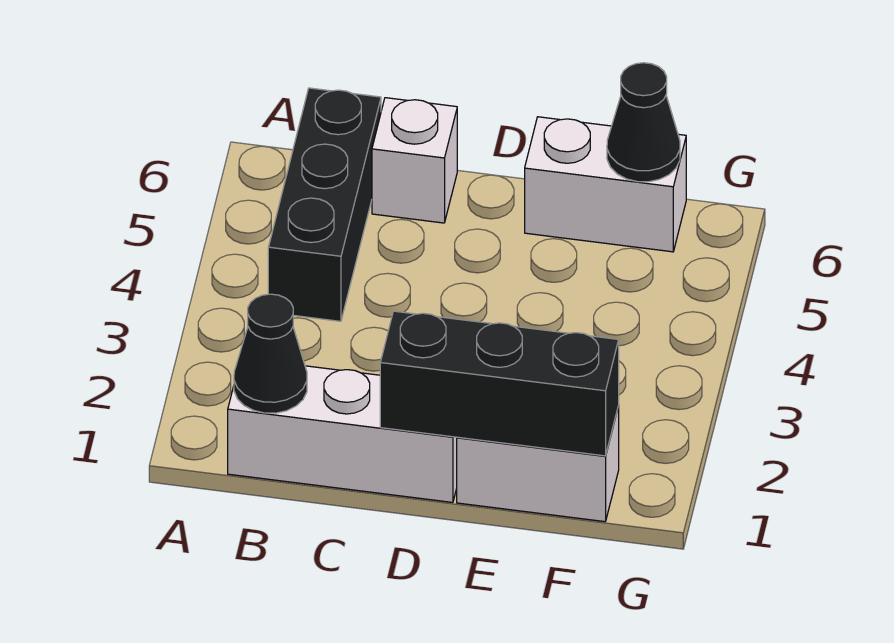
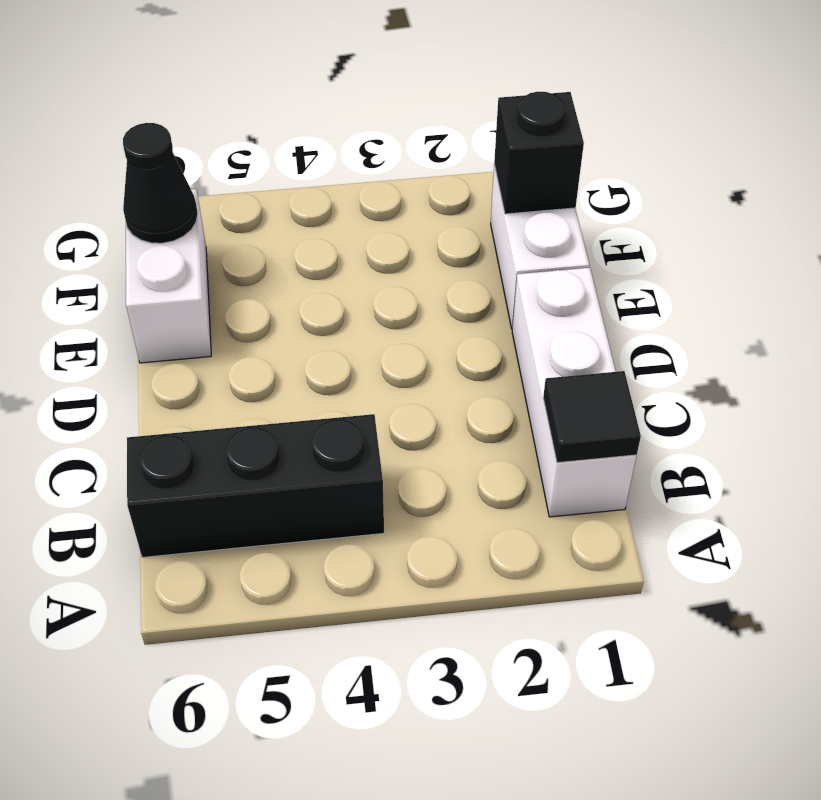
black cone B1 level 2 -> black tile B1 level 2
white brick C6 level 1 -> none
black brick D1:F1 level 2 -> black brick F1 level 2

